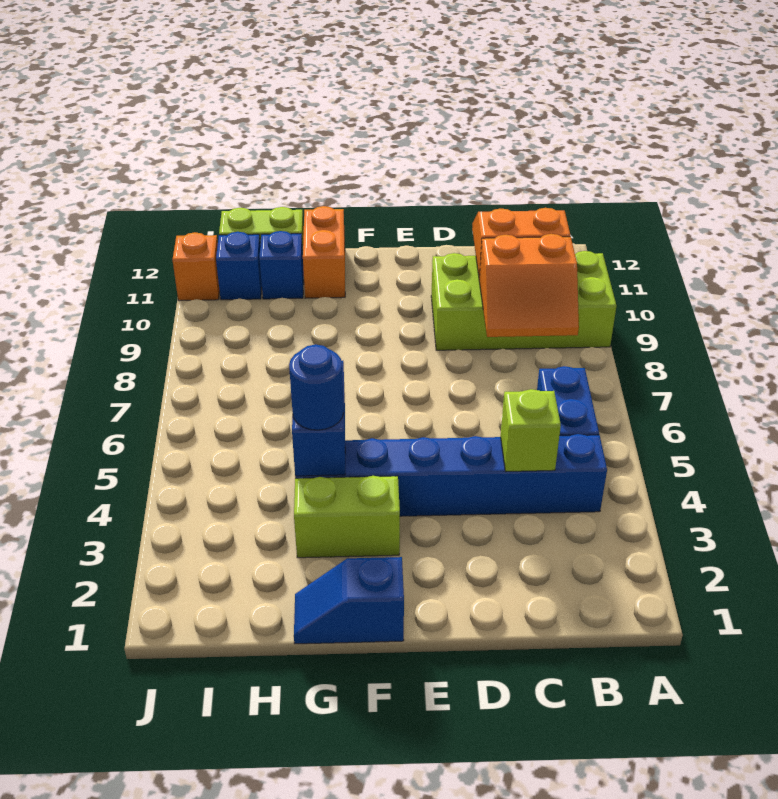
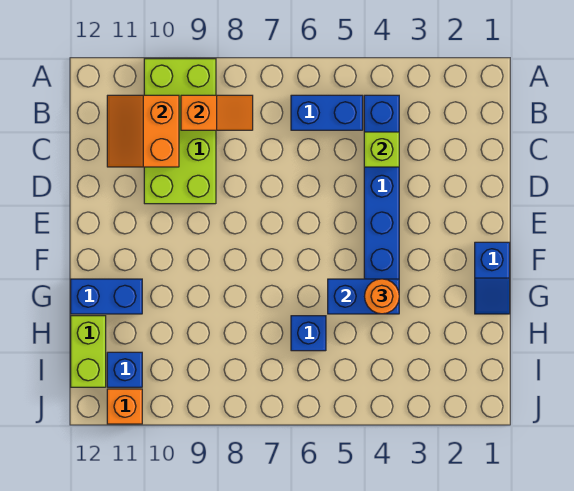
orange slope B8:C9 level 2 top 9 -> orange slope B8:B9 level 2 top 9
lime brick F3:G3 level 1 -> none
blue round brick G4 level 3 -> orange round brick G4 level 3
orange brick G11:G12 level 1 -> blue brick G11:G12 level 1
blue brick H11 level 1 -> blue brick H6 level 1

